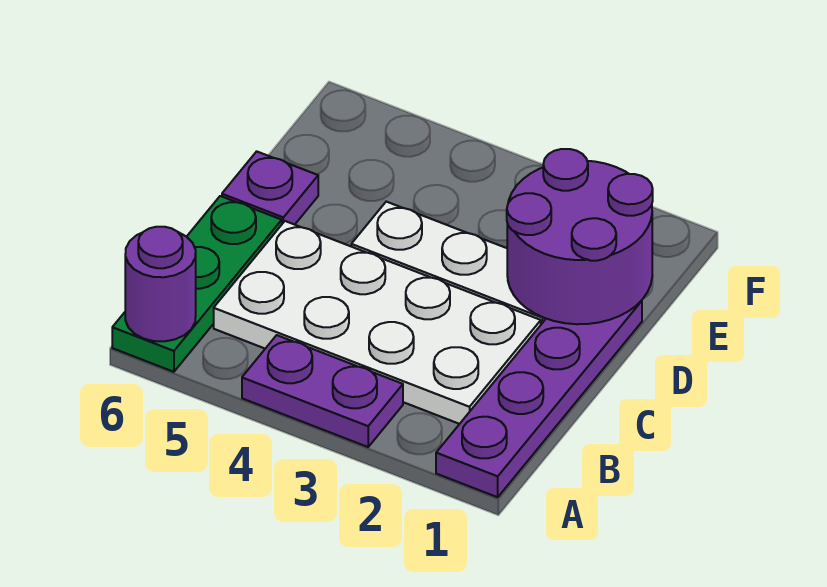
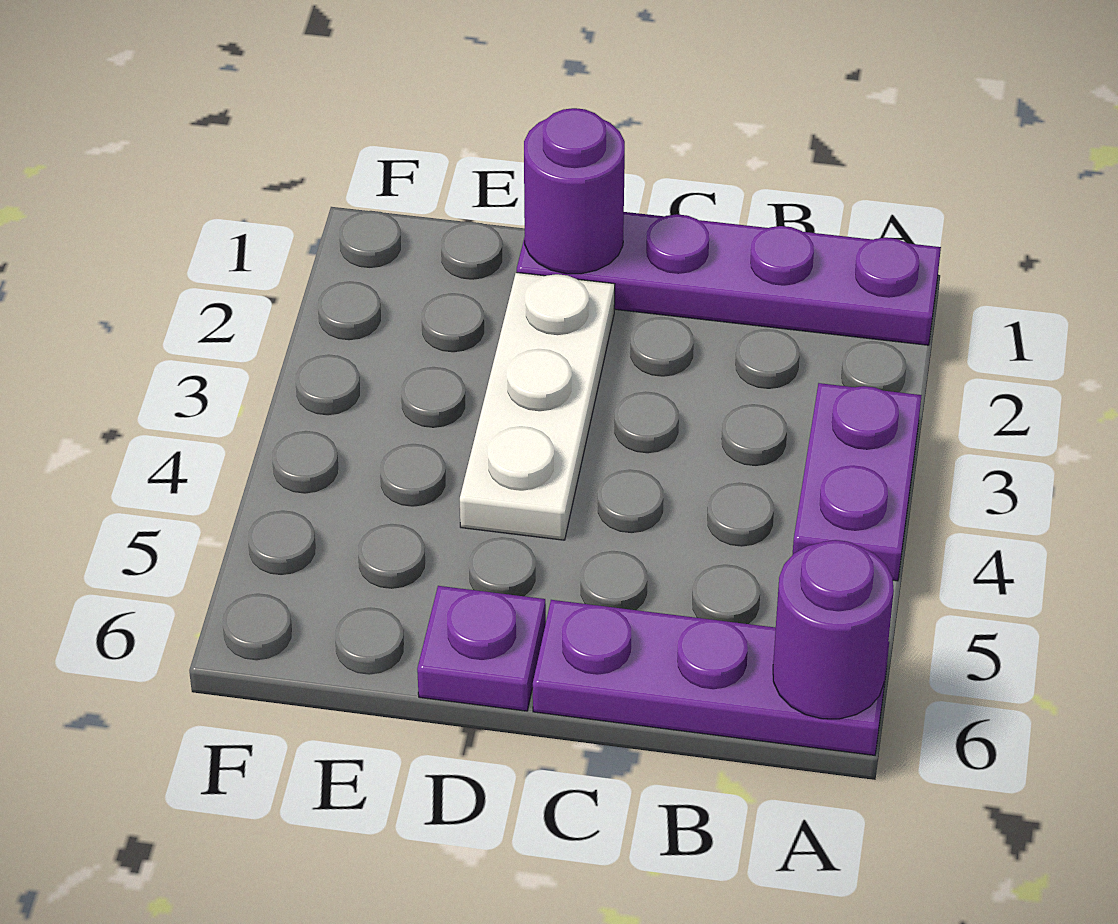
green plate A6:C6 level 1 -> purple plate A6:C6 level 1
white plate B2:C5 level 1 -> none
purple round brick D1:E2 level 2 -> purple round brick D1 level 2

